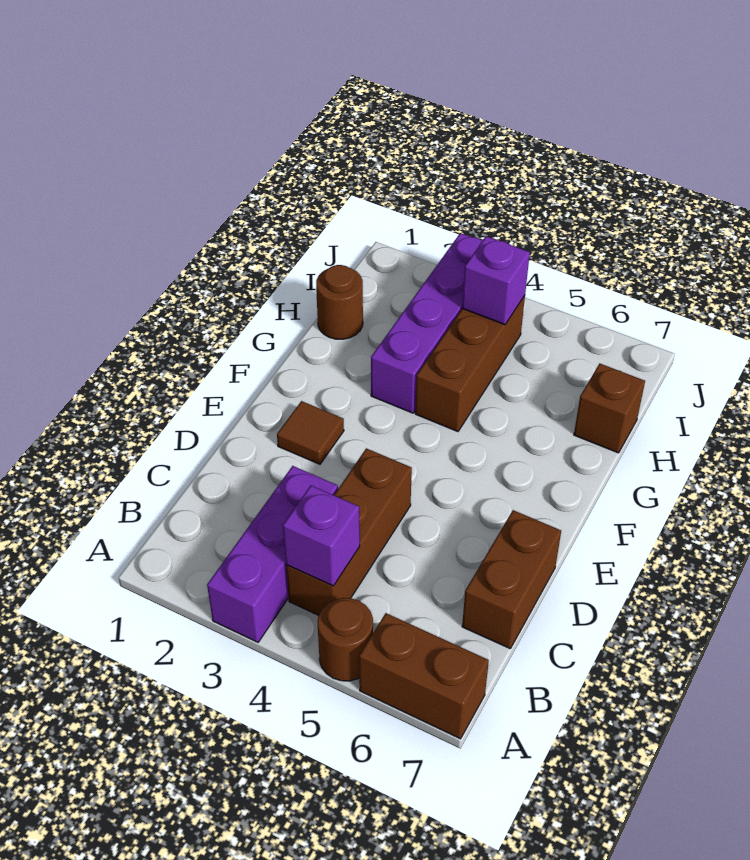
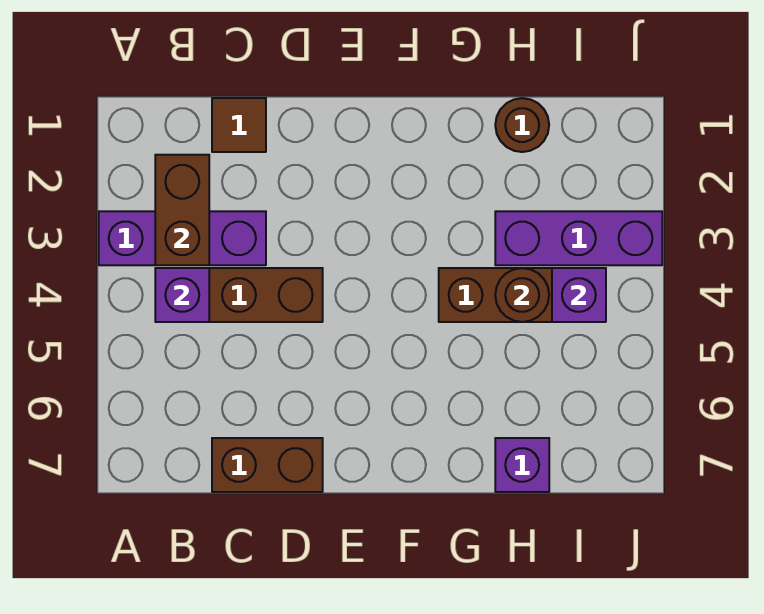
brown round brick A5 level 1 -> brown round brick H4 level 2
brown brick A6:A7 level 1 -> brown brick B2:B3 level 2
brown tile E2 level 1 -> brown tile C1 level 1
purple brick G3:J3 level 1 -> purple brick H3:J3 level 1
brown brick H7 level 1 -> purple brick H7 level 1

